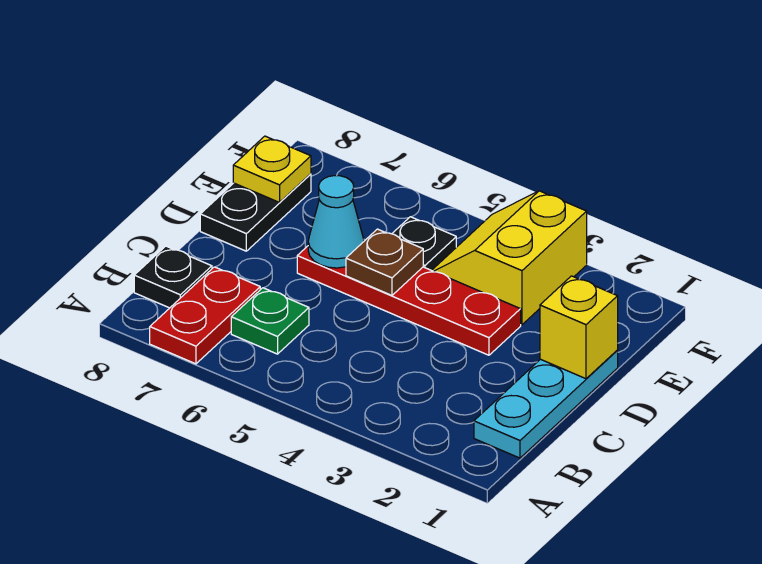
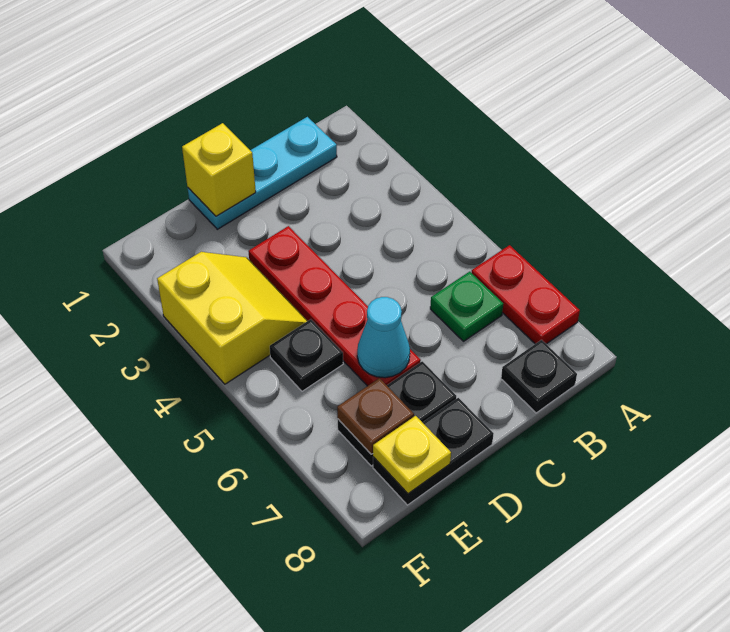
red plate A7:B7 level 1 -> red plate A6:A7 level 1
brown plate D5 level 2 -> brown plate E7 level 2
none -> black plate D7:E7 level 1
yellow slope E3:F4 level 1 top 3 -> yellow slope E3:F4 level 1 top F

